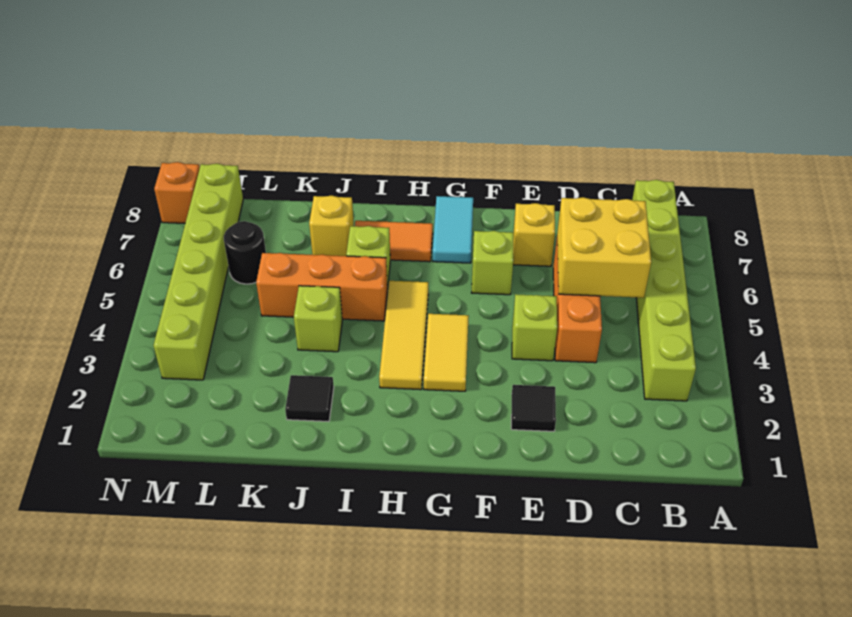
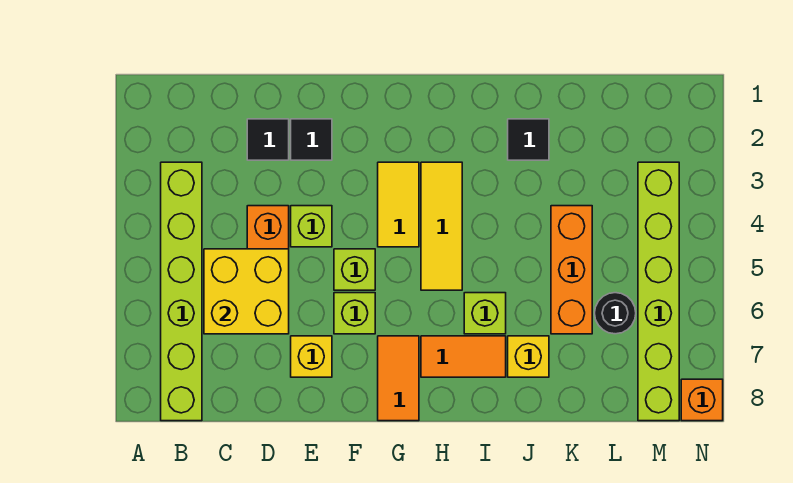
none -> black tile D2 level 1
cyan tile G7:G8 level 1 -> orange tile G7:G8 level 1
orange brick I5:K5 level 1 -> orange brick K4:K6 level 1
lime brick J4 level 1 -> lime brick F5 level 1

